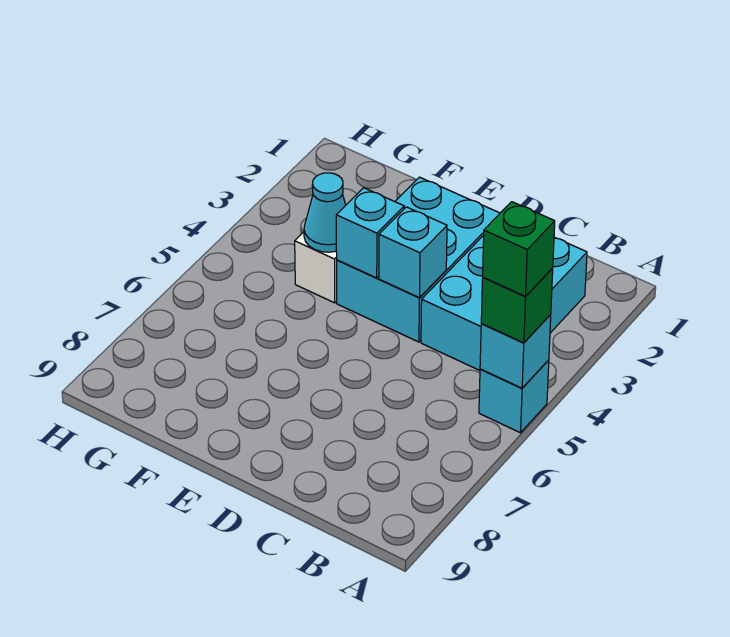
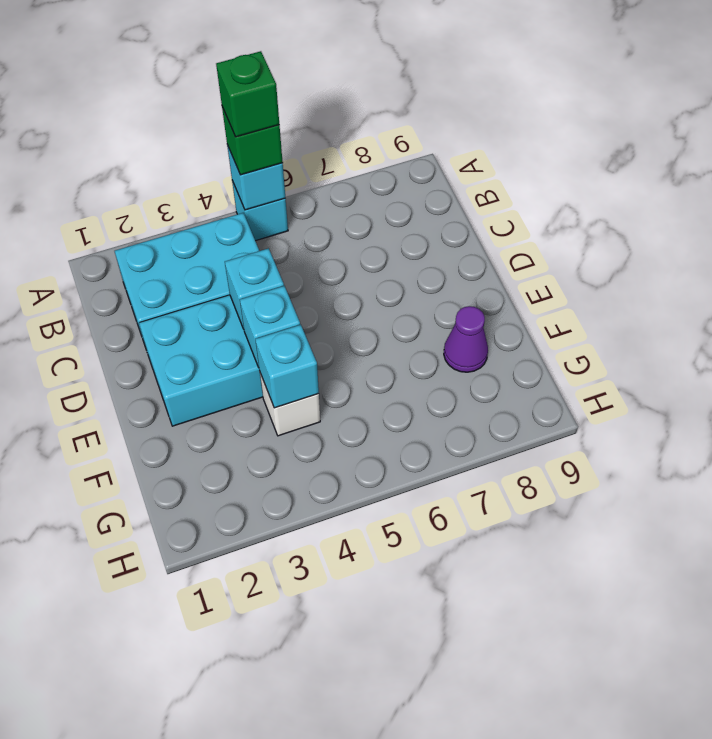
cyan cone F4 level 2 -> cyan brick F4 level 2
none -> purple cone F8 level 1

